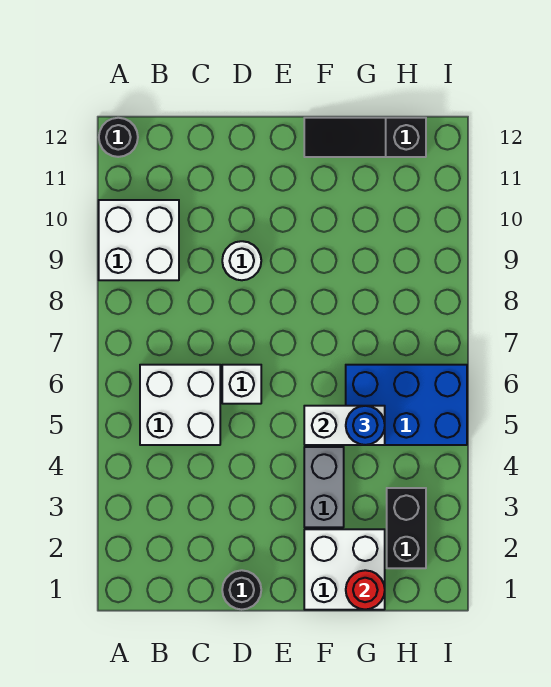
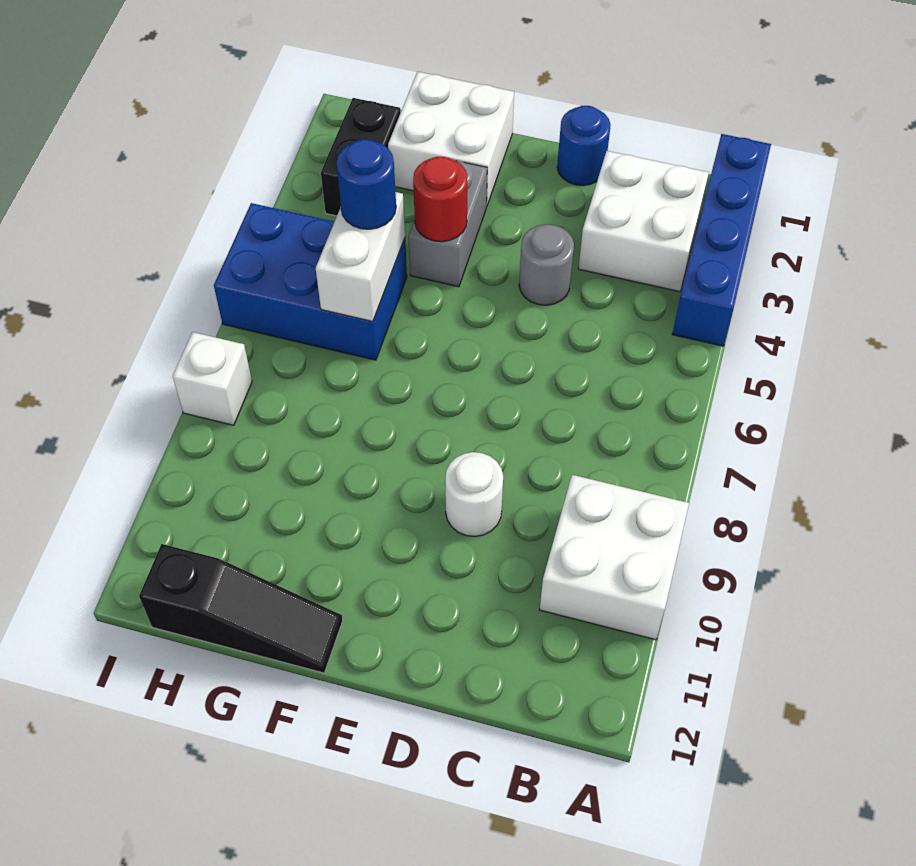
none -> blue brick A1:A4 level 1
black round brick A12 level 1 -> none
white brick B5:C6 level 1 -> white brick B2:C3 level 1
black round brick D1 level 1 -> blue round brick D1 level 1
none -> grey round brick D4 level 1
white brick D6 level 1 -> white brick I8 level 1
white brick F5:G5 level 2 -> white brick G5:G6 level 2
red round brick G1 level 2 -> red round brick F4 level 2

